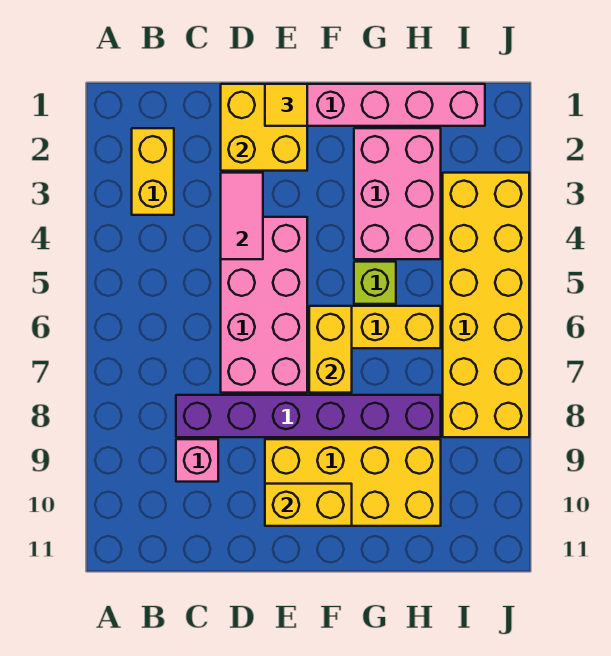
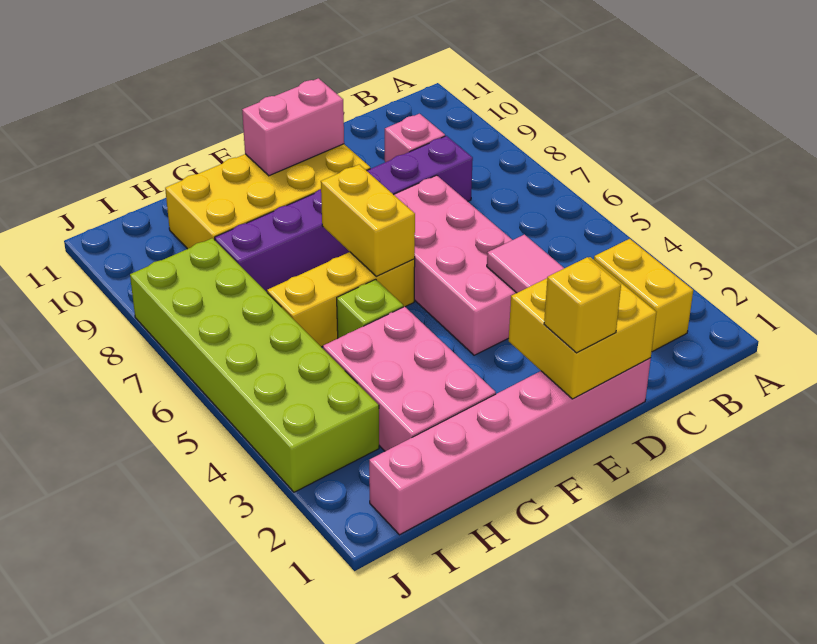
yellow tile E1 level 3 -> yellow brick E1 level 3
yellow brick E10:F10 level 2 -> pink brick E10:F10 level 2
yellow brick I3:J8 level 1 -> lime brick I3:J8 level 1

